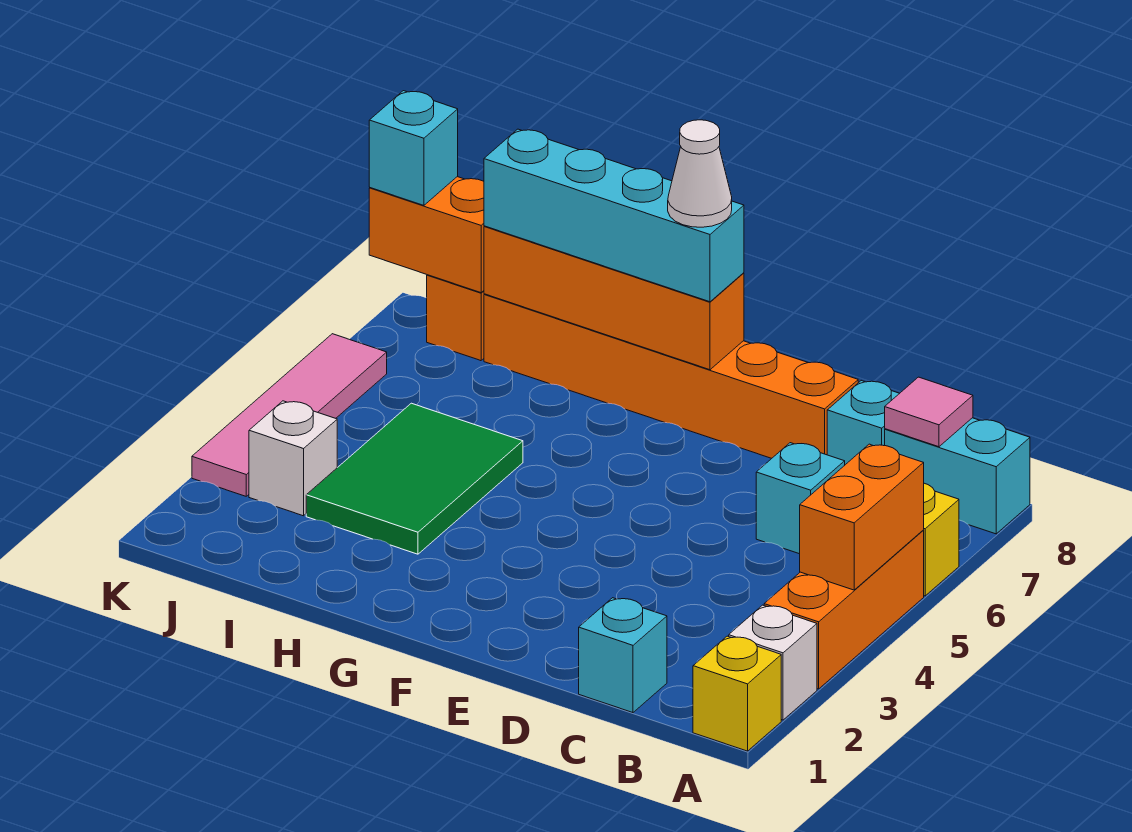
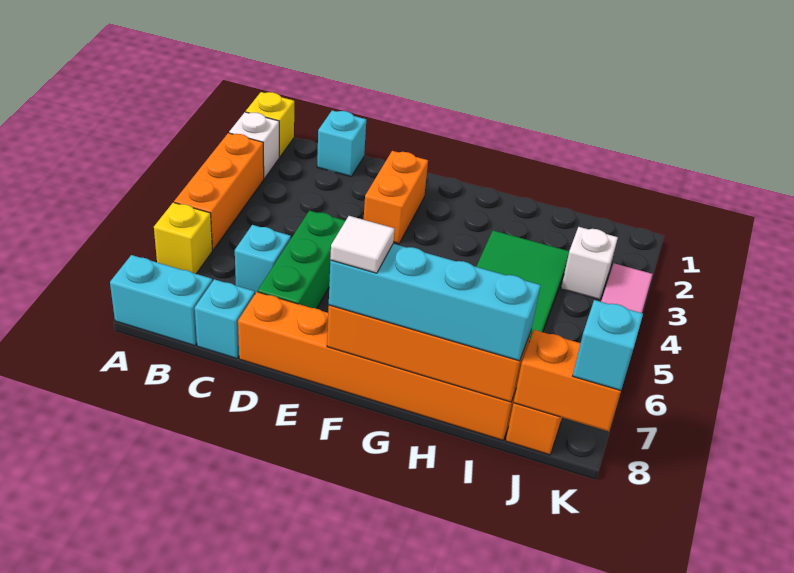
orange brick A4:A5 level 2 -> orange brick E2:E3 level 1
pink tile B8 level 2 -> none
none -> green brick D5:D7 level 1
white cone F8 level 4 -> white tile F8 level 4

